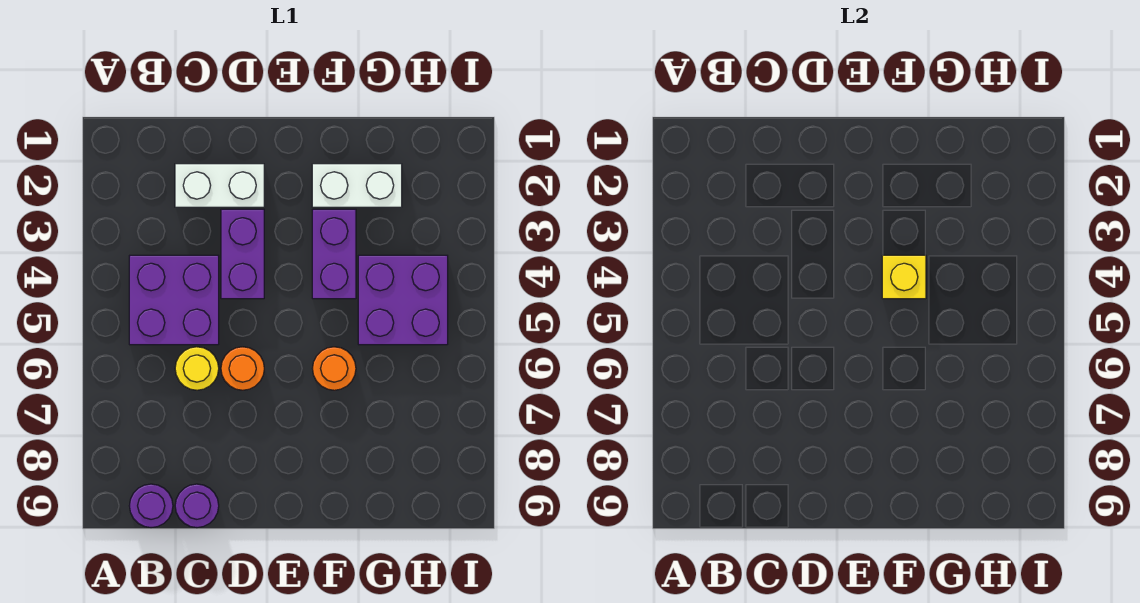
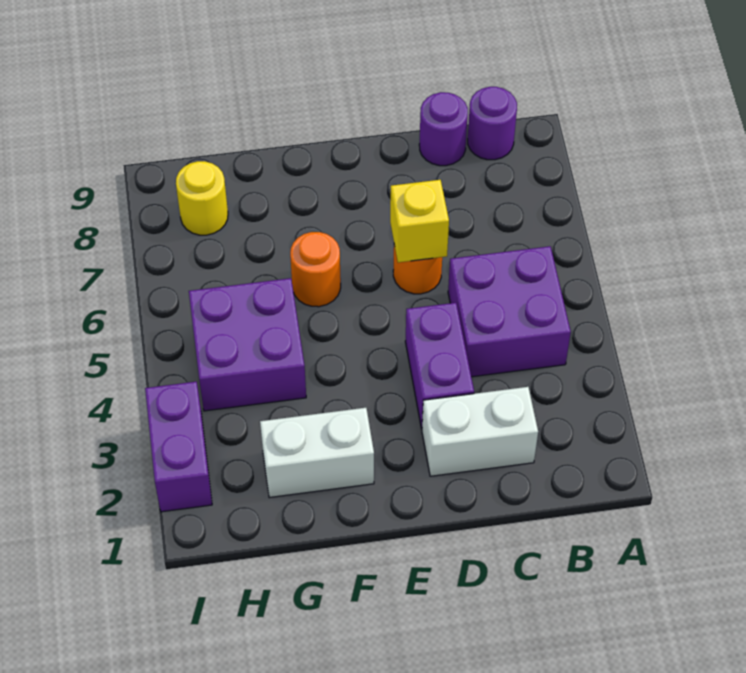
yellow round brick C6 level 1 -> yellow round brick H8 level 1
purple brick F3:F4 level 1 -> purple brick I2:I3 level 1
yellow brick F4 level 2 -> yellow brick D6 level 2

